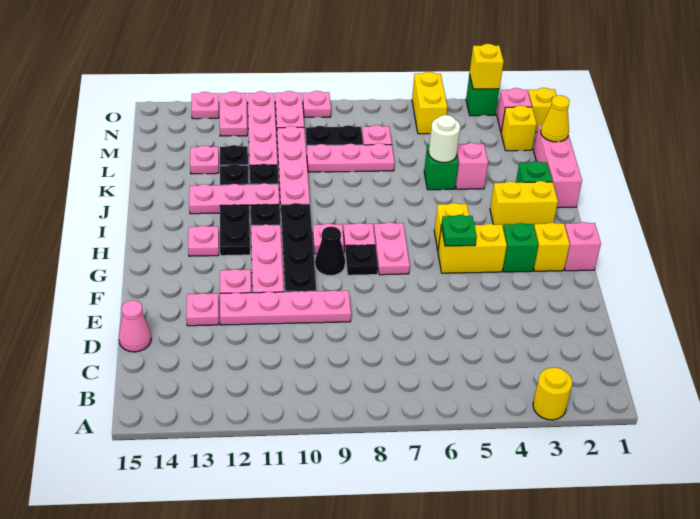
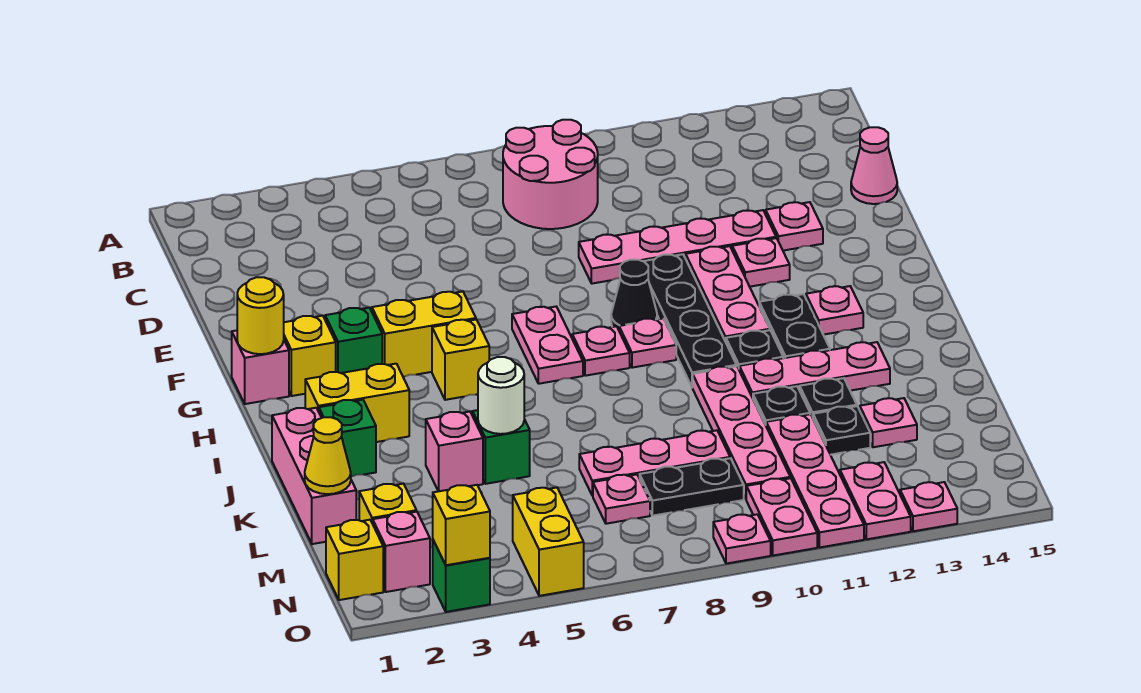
yellow round brick A3 level 1 -> yellow round brick G1 level 2
none -> pink round brick B8:C9 level 1
green plate G5 level 2 -> none
black plate G8 level 1 -> none

